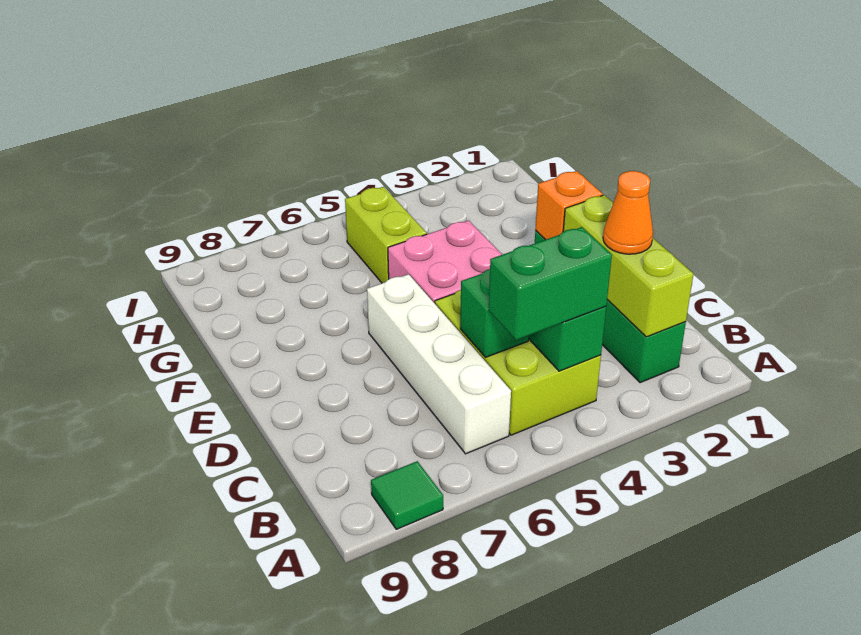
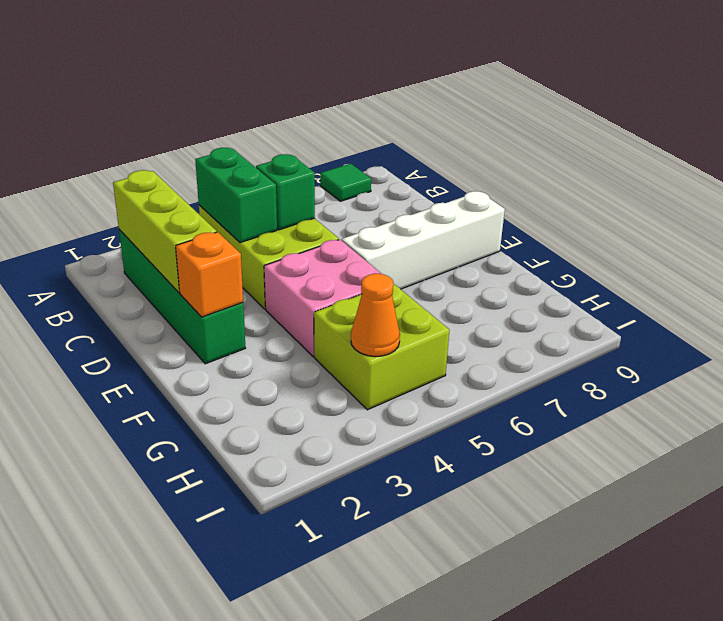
green brick B4:B5 level 3 -> none
white brick B6:E6 level 1 -> white brick E6:E9 level 1
orange cone C2 level 3 -> orange cone H4 level 2
lime brick G5:H5 level 1 -> lime brick G4:H5 level 1

